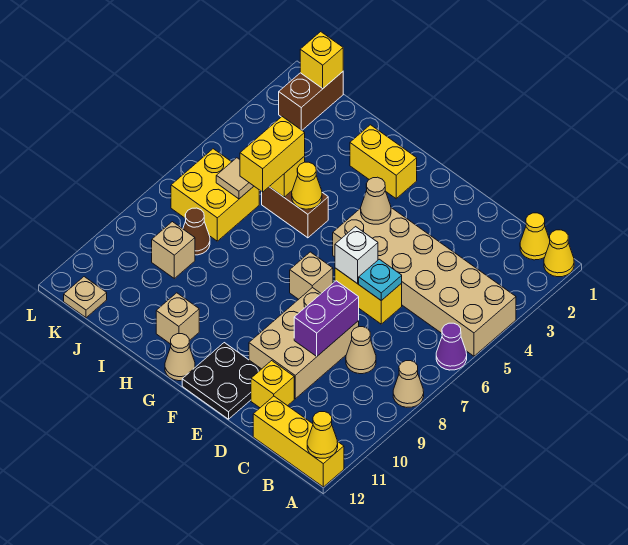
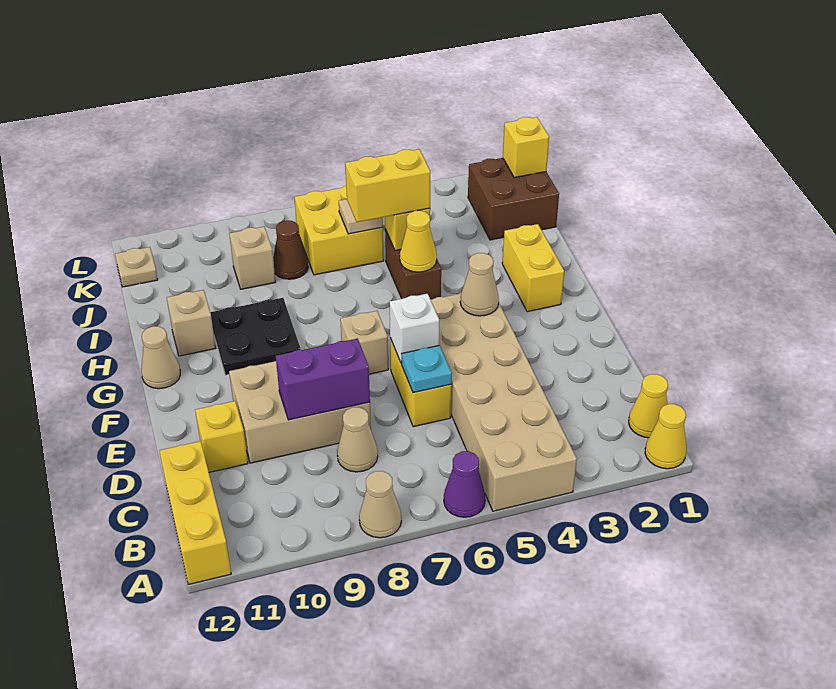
yellow cone A12 level 2 -> none
black plate E11:F12 level 1 -> black plate G9:H10 level 1
brown brick K1:K2 level 1 -> brown brick J1:K2 level 1

